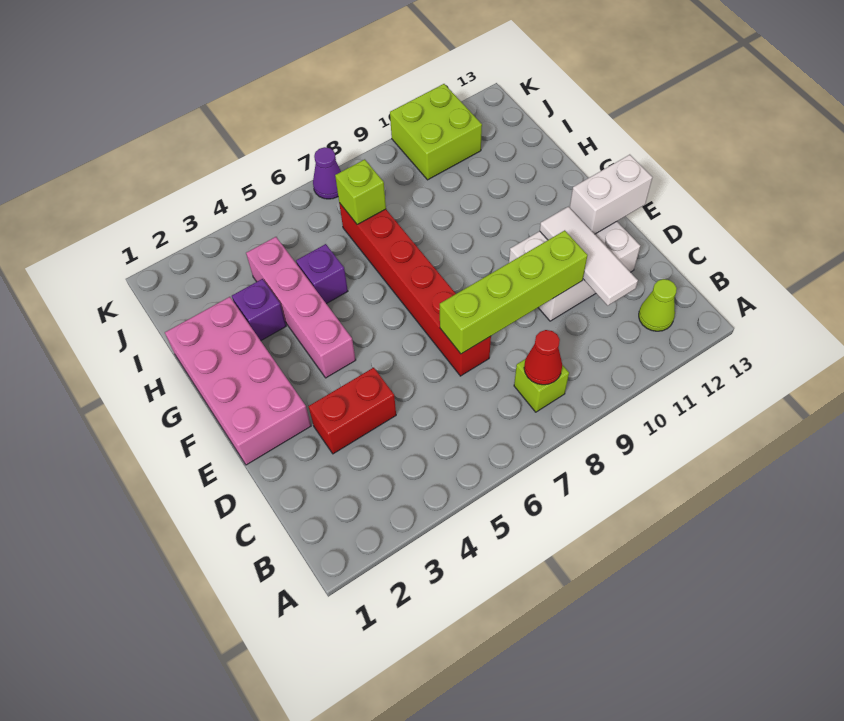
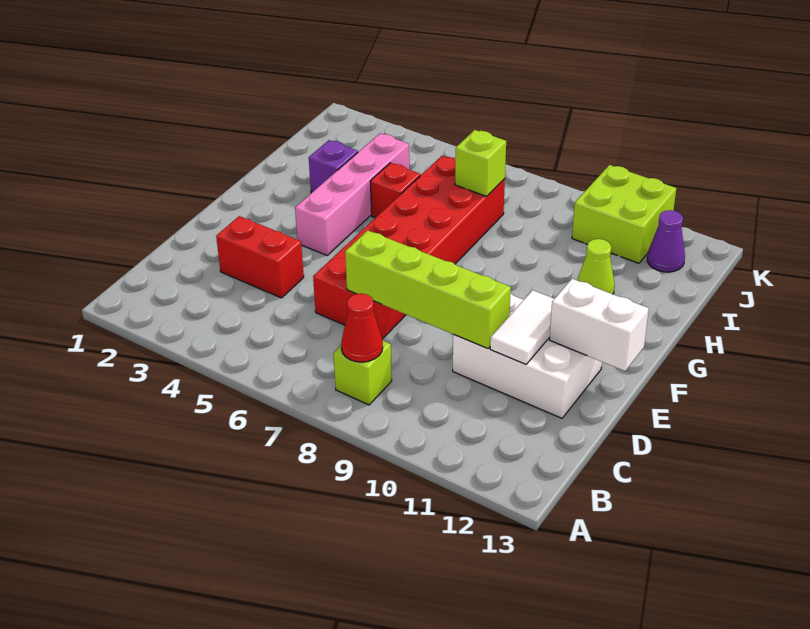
lime cone B12 level 1 -> lime cone H11 level 1
white tile C11:E11 level 2 -> white tile D11:E11 level 2
red brick D7:I7 level 1 -> red brick D6:I7 level 1
pink brick E1:H2 level 1 -> none
purple brick H5 level 1 -> red brick H5 level 1
purple cone K7 level 1 -> purple cone J12 level 1

